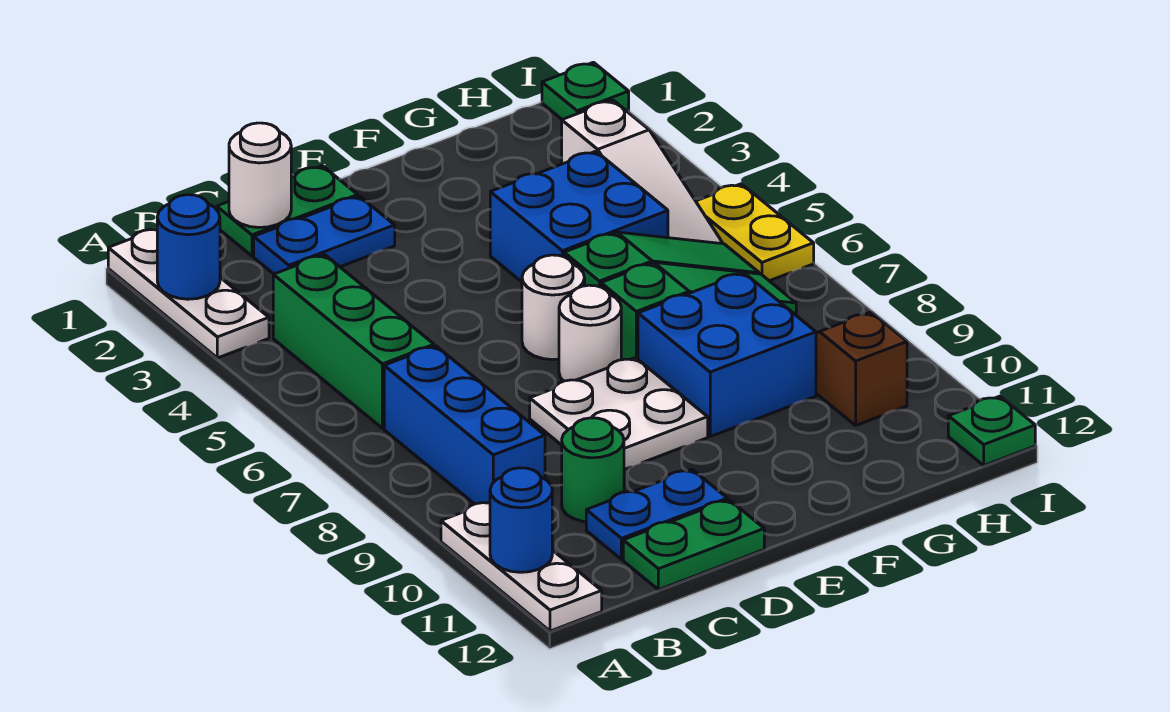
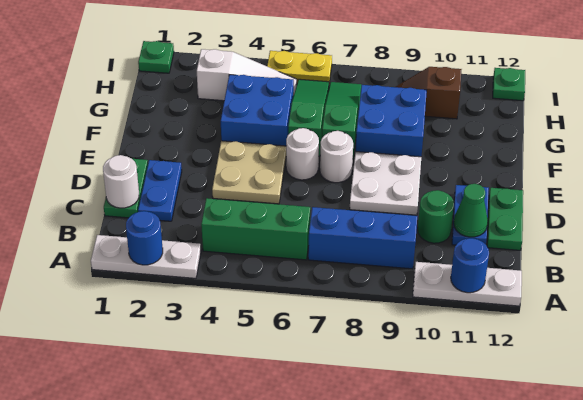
none -> green cone C11 level 2
none -> tan plate D4:E5 level 1

